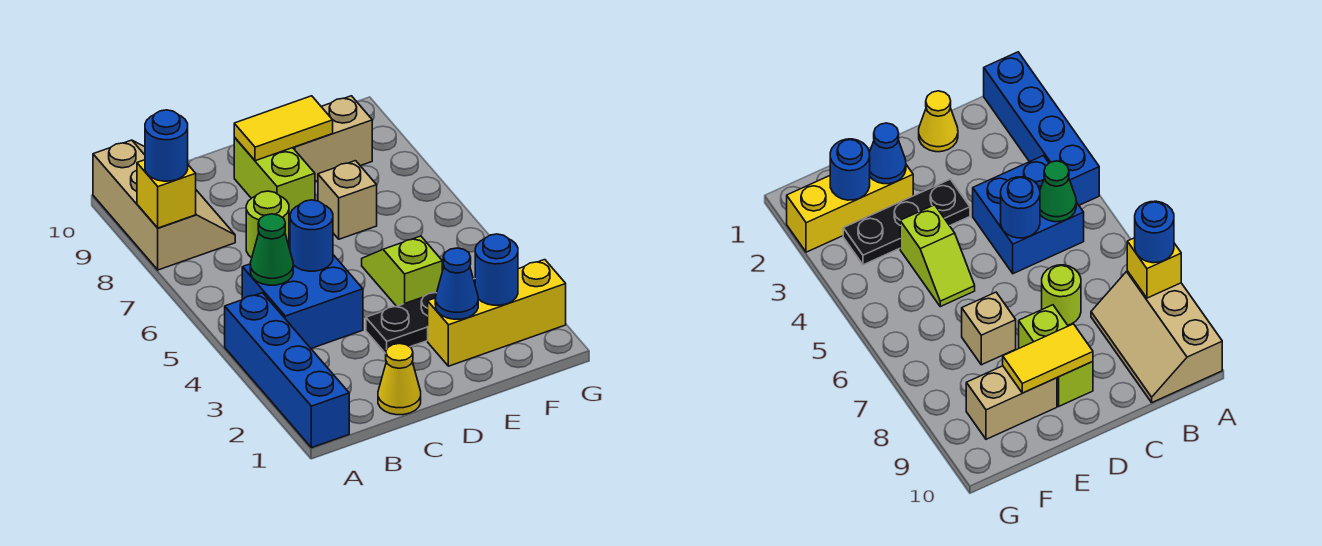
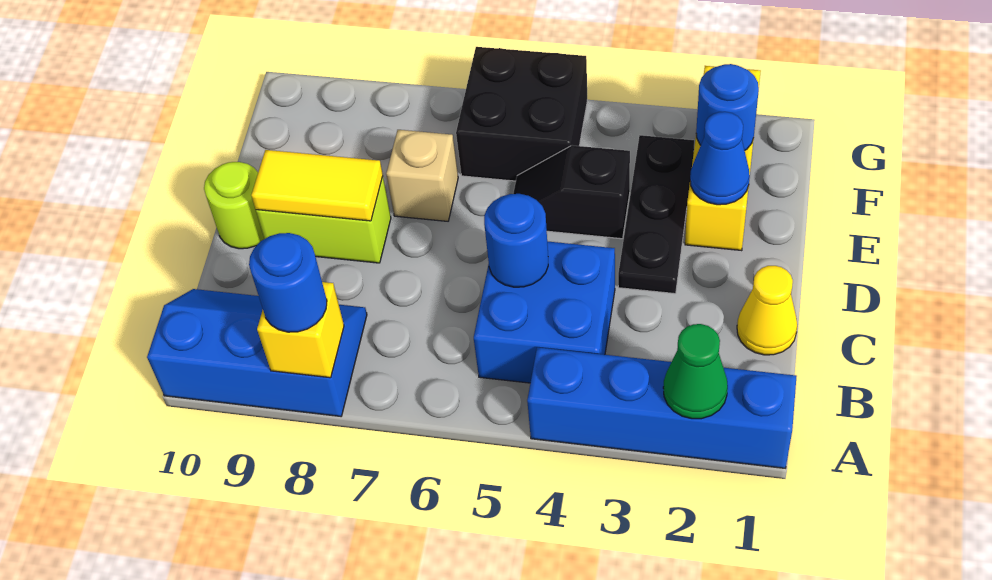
tan slope A8:B10 level 1 top A -> blue slope A8:B10 level 1 top A
green cone B5 level 2 -> green cone A2 level 2
lime round brick C7 level 1 -> lime round brick D10 level 1
yellow tile D9:E9 level 2 -> yellow tile D8:D9 level 2
lime slope E4:E5 level 1 top 4 -> black slope E4:E5 level 1 top 4
tan brick E9:F9 level 1 -> none
none -> black brick F5:G6 level 1

